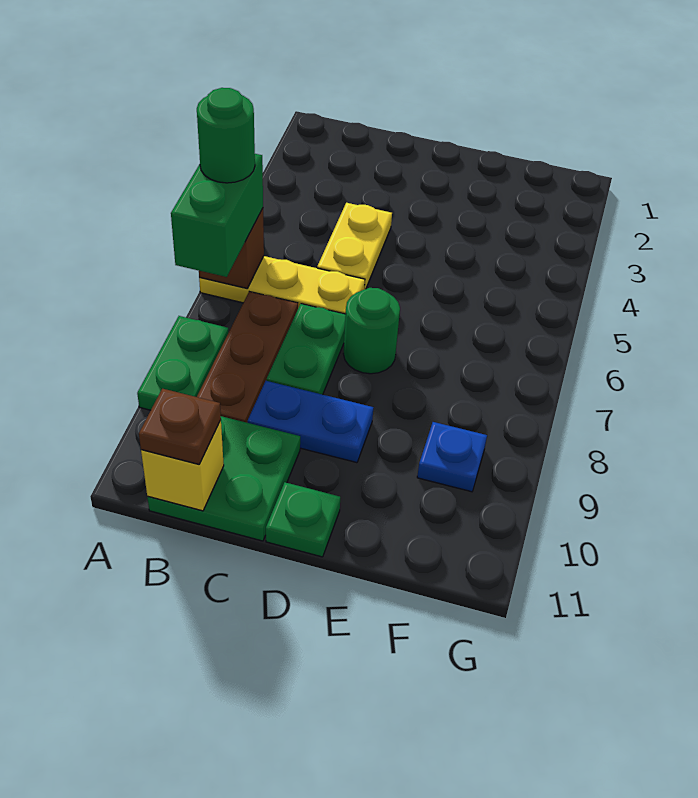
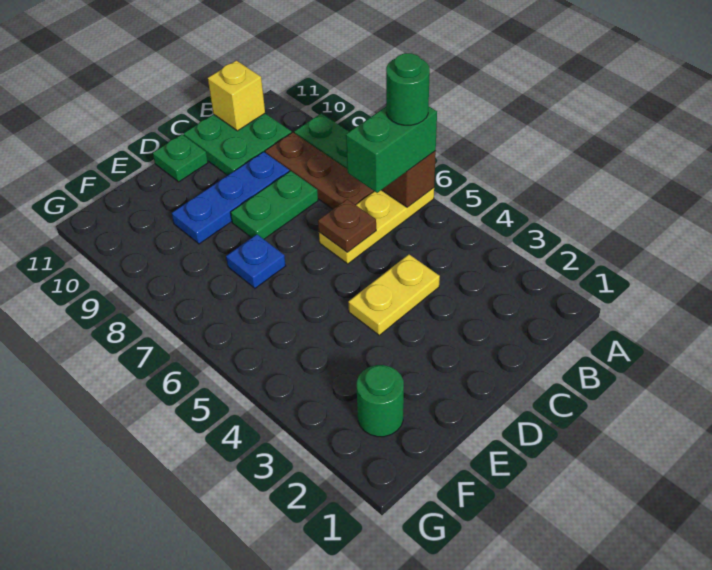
green brick A6:A7 level 3 -> green brick A6:B6 level 3
brown plate B11 level 3 -> brown plate C6 level 2
yellow plate C4:C5 level 1 -> yellow plate C4:D4 level 1
green plate C7:C8 level 1 -> green plate C8:D8 level 1
blue plate C9:D9 level 1 -> blue plate C9:E9 level 1
green round brick D7 level 1 -> green round brick F2 level 1
blue plate F9 level 1 -> blue plate E7 level 1

